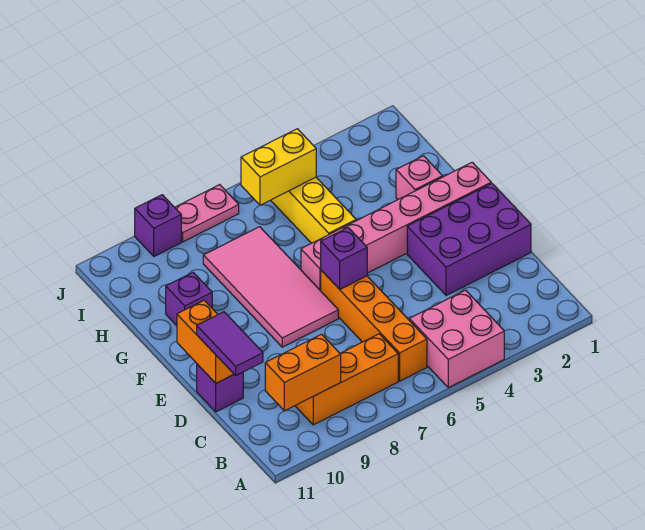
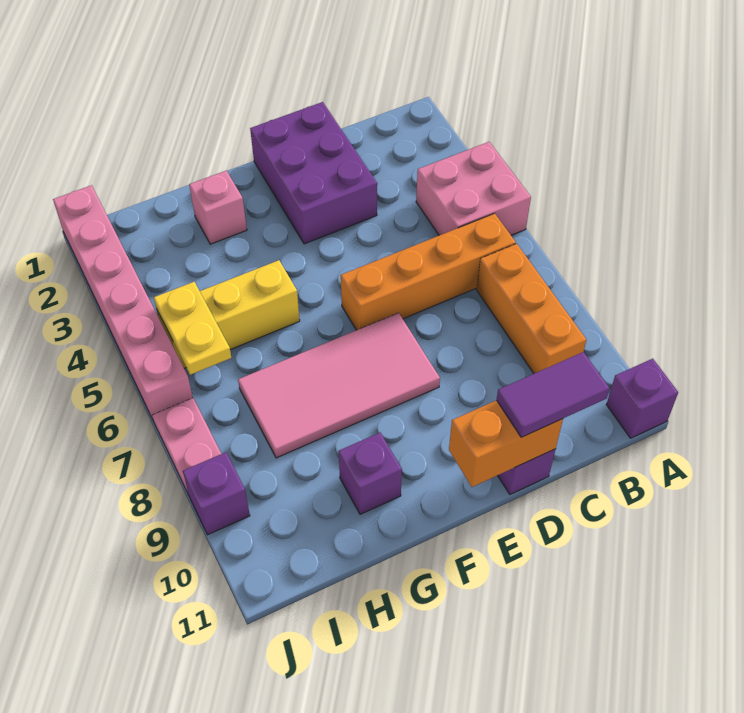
orange brick B9:B10 level 2 -> none
purple brick E6 level 2 -> purple brick A11 level 1
pink brick F1:F6 level 1 -> pink brick J1:J6 level 1
yellow brick I5:I6 level 2 -> yellow plate I5:I6 level 2

